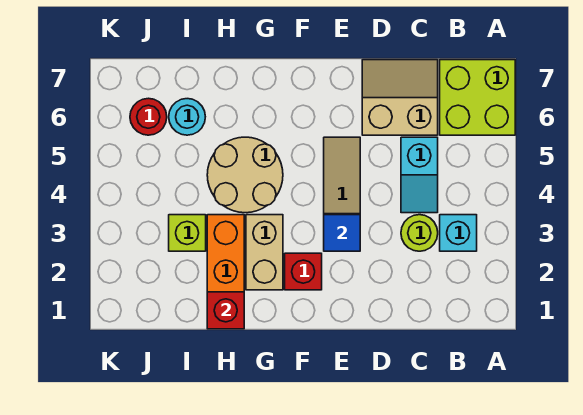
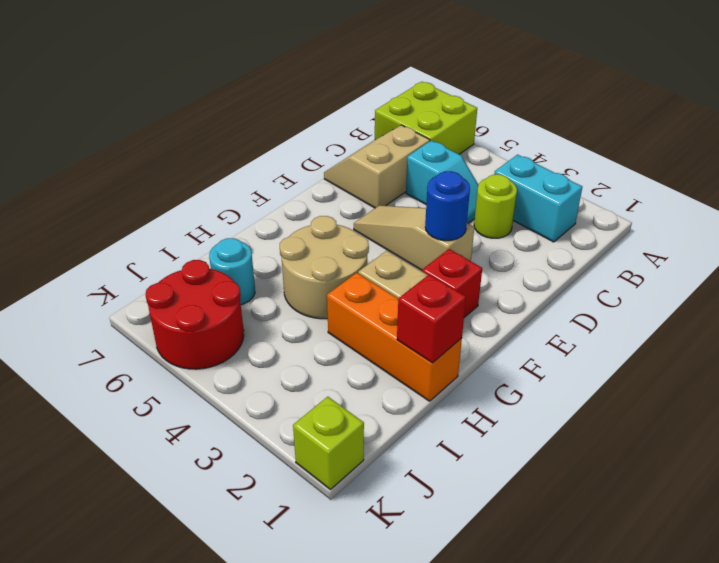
cyan brick B3 level 1 -> cyan brick B2:B3 level 1
blue tile E3 level 2 -> blue round brick E3 level 2
lime brick I3 level 1 -> lime brick K1 level 1
red round brick J6 level 1 -> red round brick J5:K6 level 1

